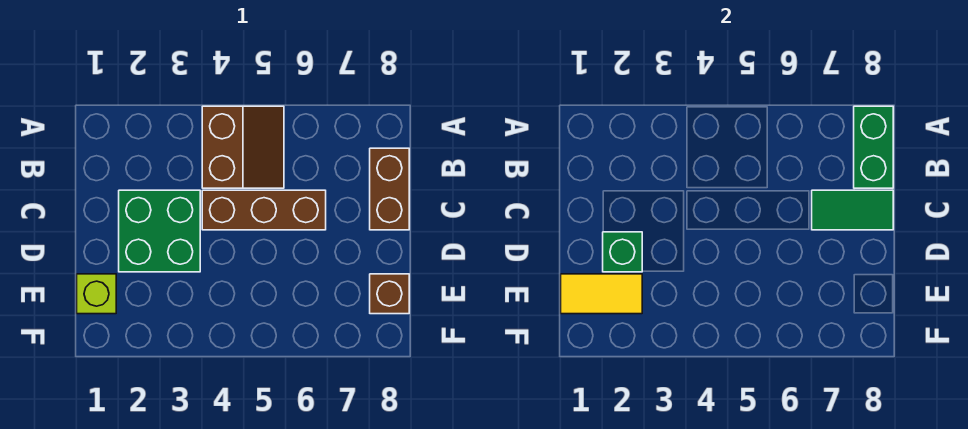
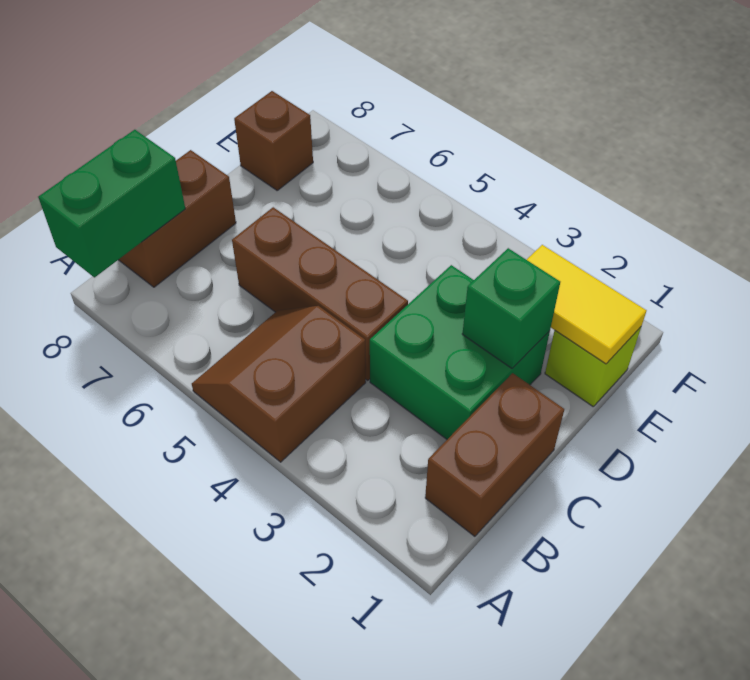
none -> brown brick B1:C1 level 1
green tile C7:C8 level 2 -> none

